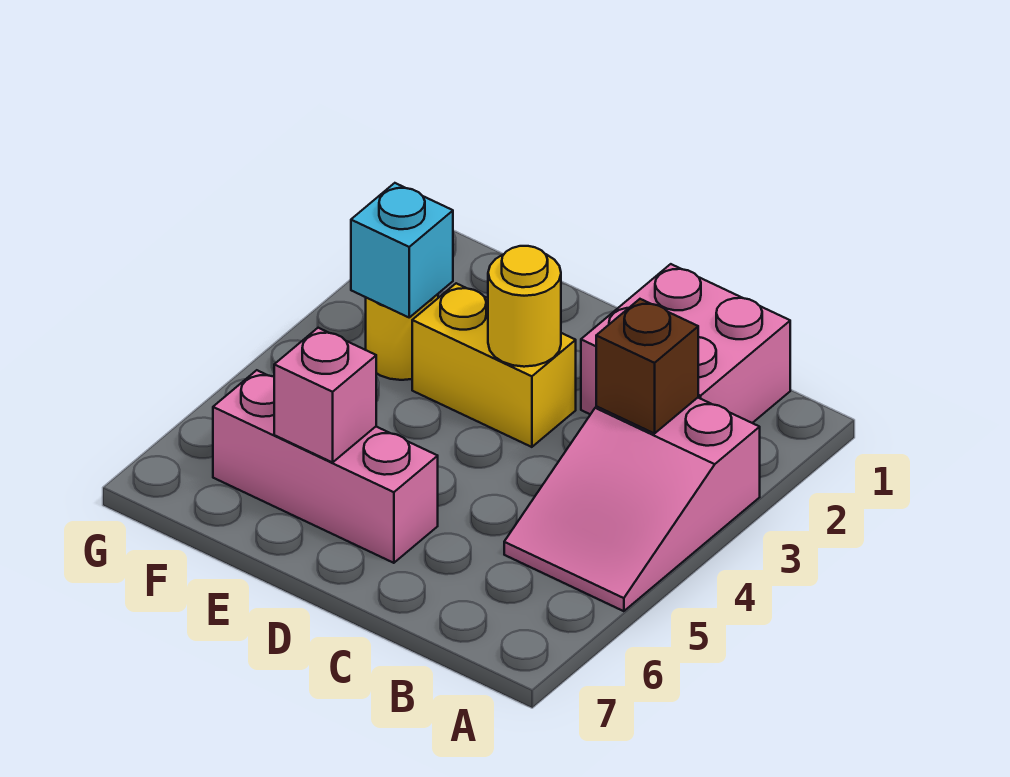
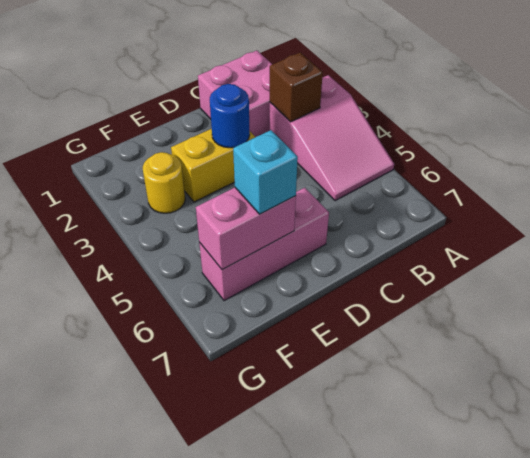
yellow round brick D3 level 2 -> blue round brick D3 level 2
pink brick E6 level 2 -> pink brick E6:F6 level 2
cyan brick F3 level 2 -> cyan brick E6 level 3

